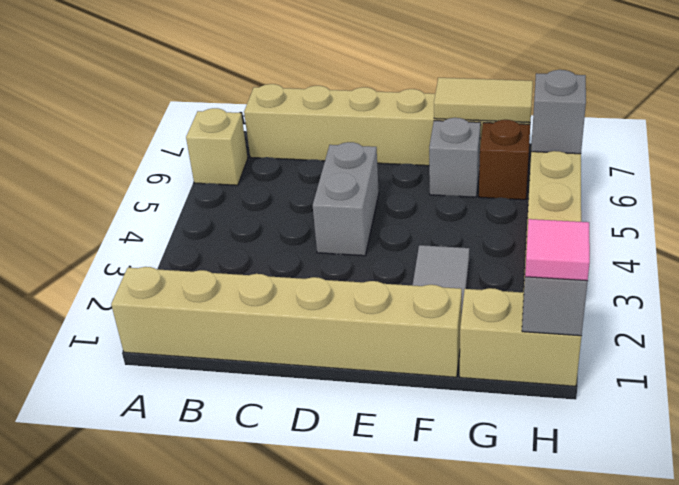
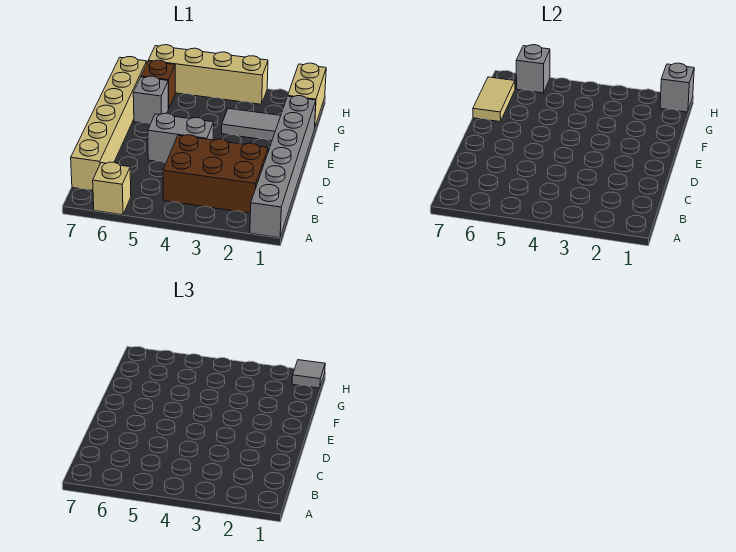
tan brick A1:F1 level 1 -> grey brick A1:F1 level 1
none -> brown brick B2:C4 level 1
pink tile H1 level 3 -> grey tile H1 level 3

